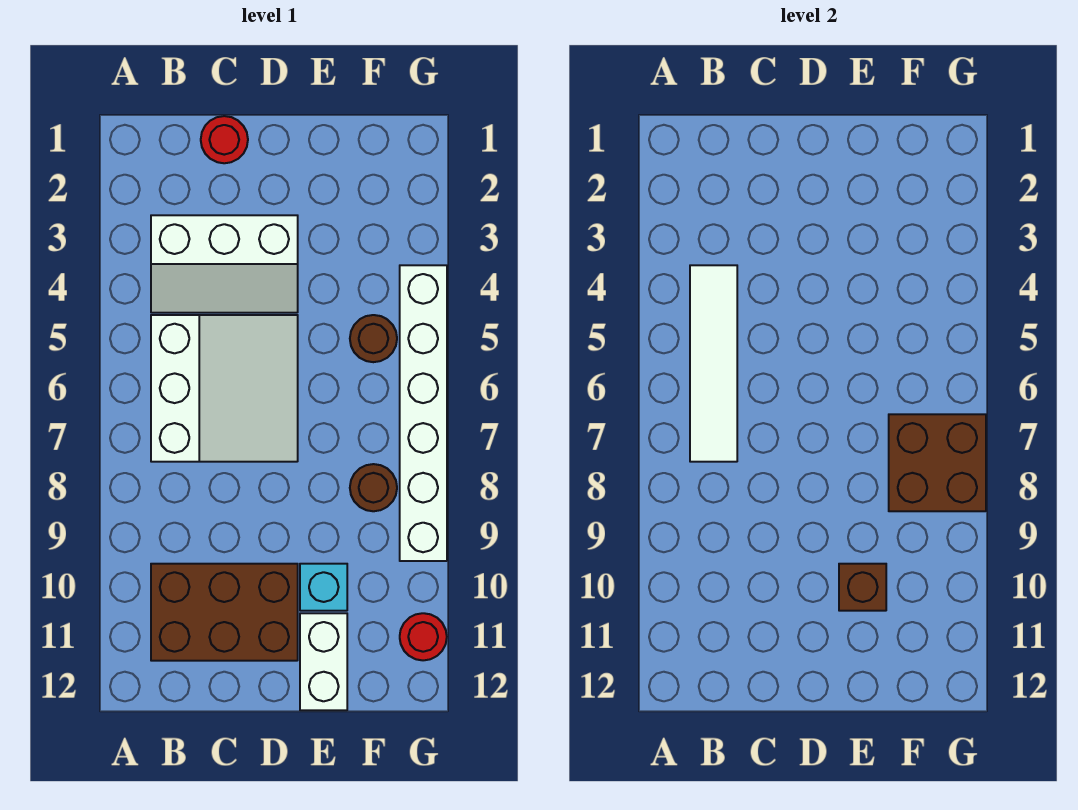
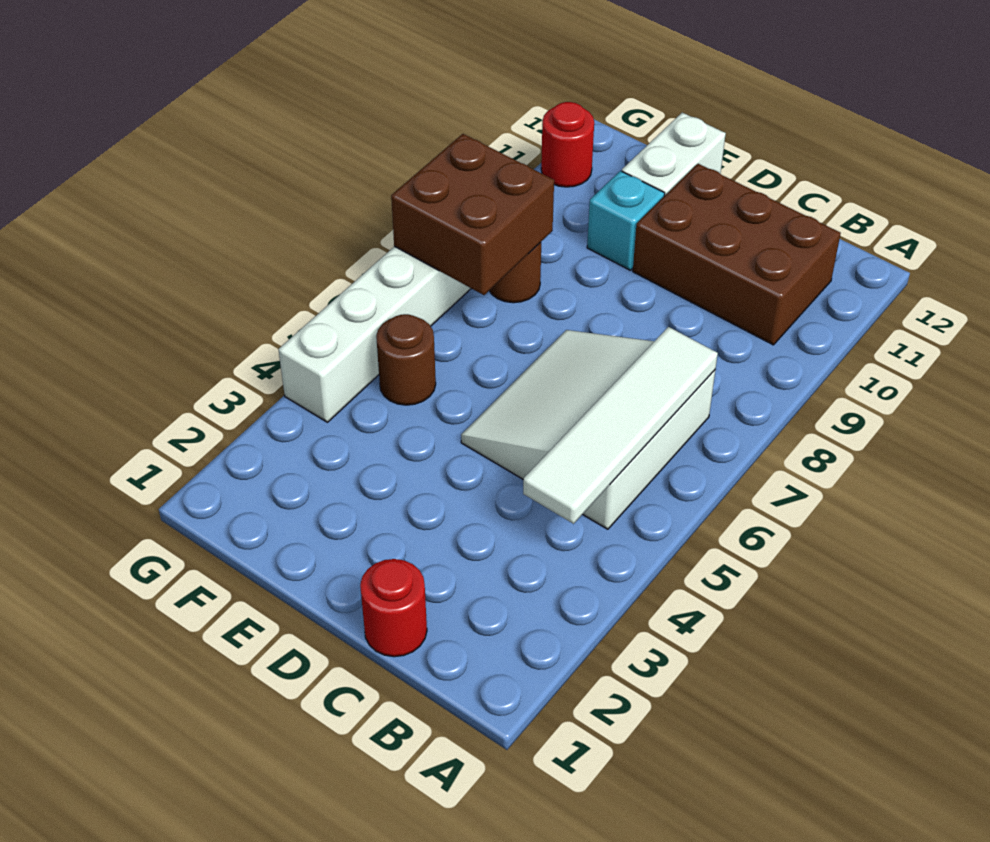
white slope B3:D4 level 1 top 3 -> none
brown brick E10 level 2 -> none

